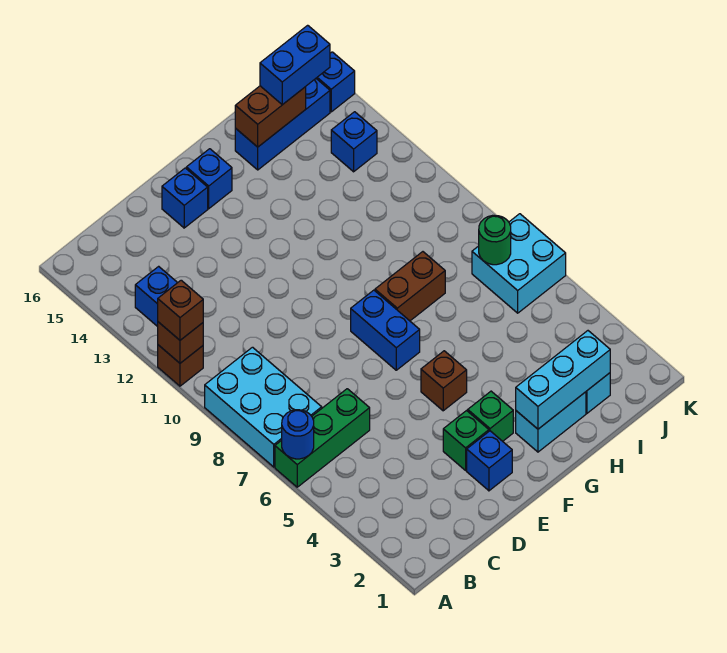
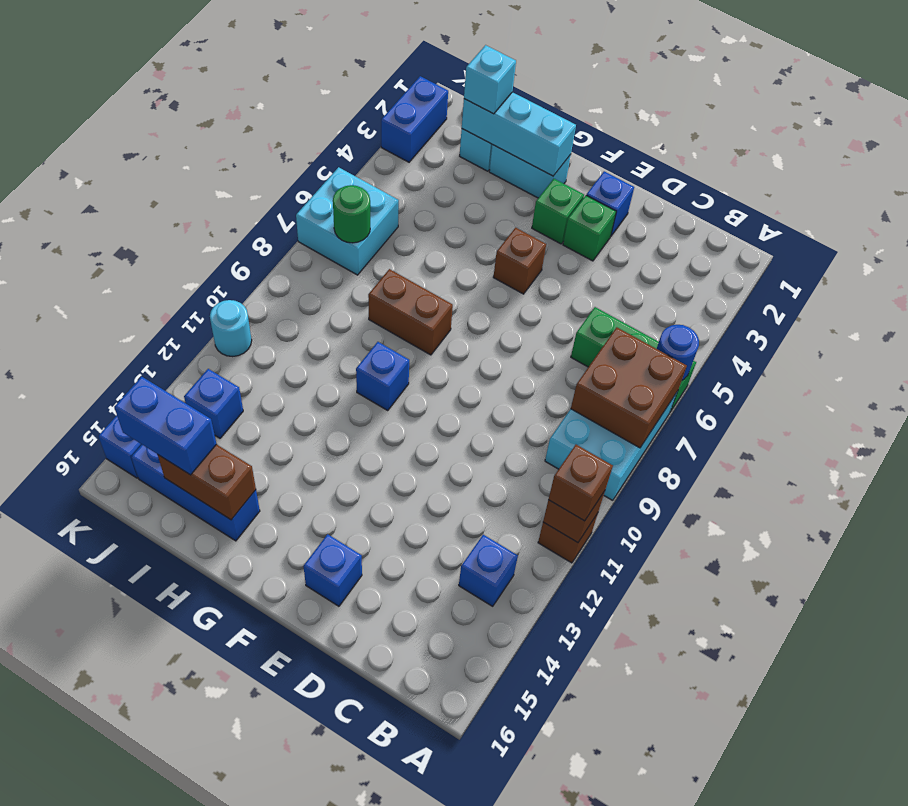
none -> brown brick A7:B8 level 2
blue brick F7:F8 level 1 -> blue brick K2:K3 level 1
blue brick F15 level 1 -> blue brick G10 level 1
none -> cyan brick I2 level 3
none -> cyan round brick K11 level 1

